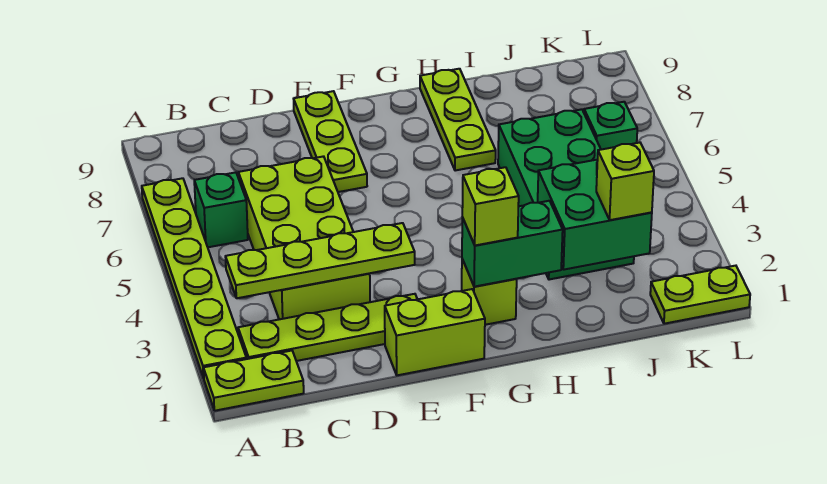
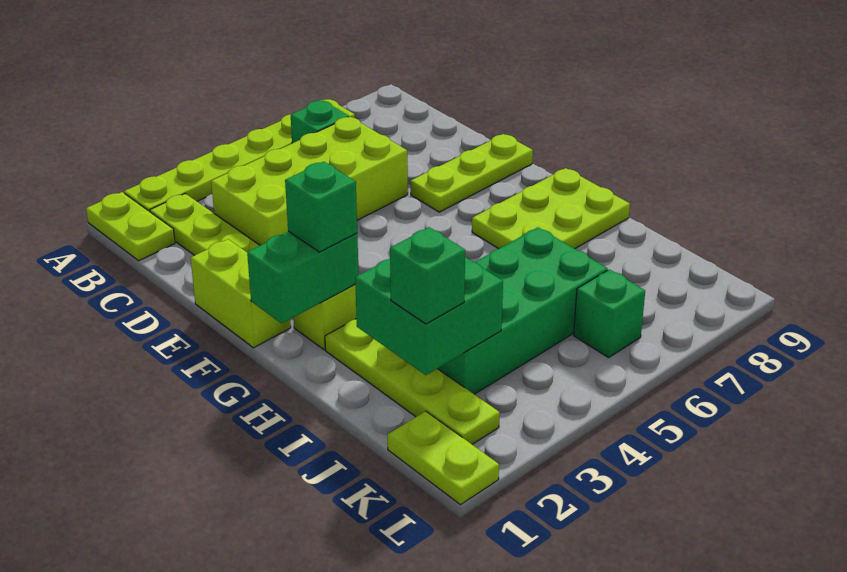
lime plate B3:E3 level 2 -> lime plate H2:K2 level 1
green brick G2:H2 level 2 -> green brick G1:G2 level 2
lime brick G2 level 3 -> green brick G2 level 3
lime plate H7:H9 level 1 -> lime plate G7:H9 level 1
lime brick J2 level 3 -> green brick J2 level 3

